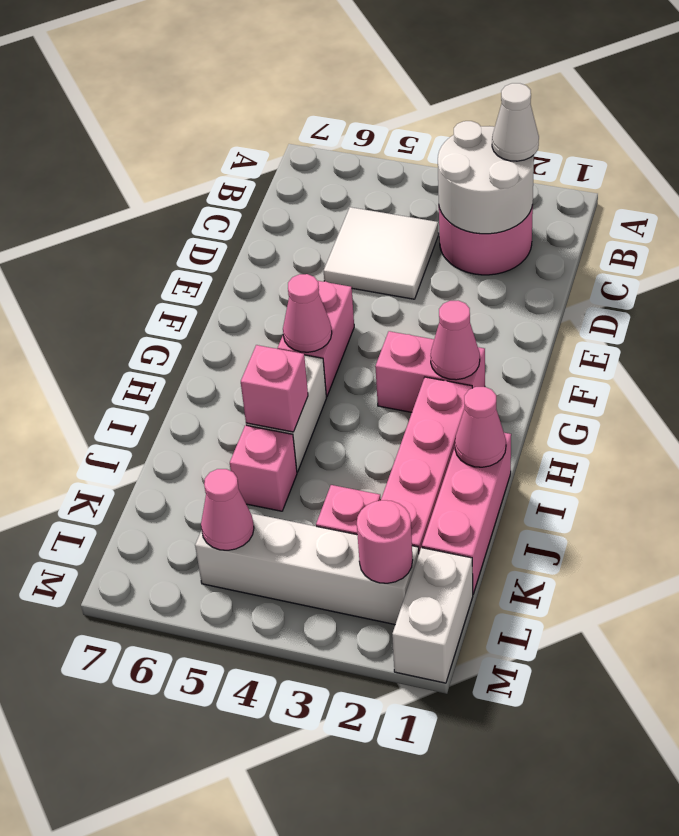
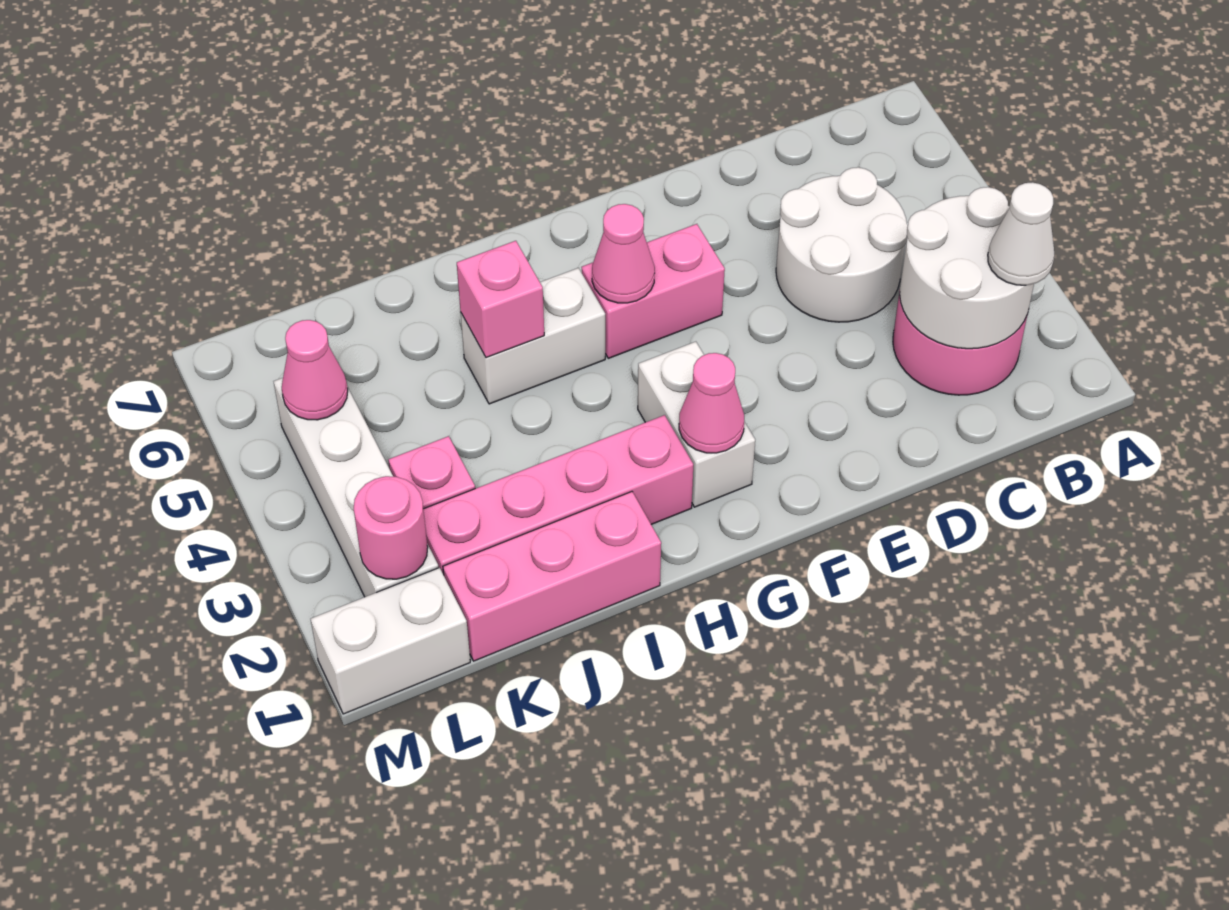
white tile C4:D5 level 1 -> white round brick C4:D5 level 1
pink brick G2:G3 level 1 -> white brick G2:G3 level 1
pink cone I1 level 2 -> none
pink brick J5 level 1 -> none

